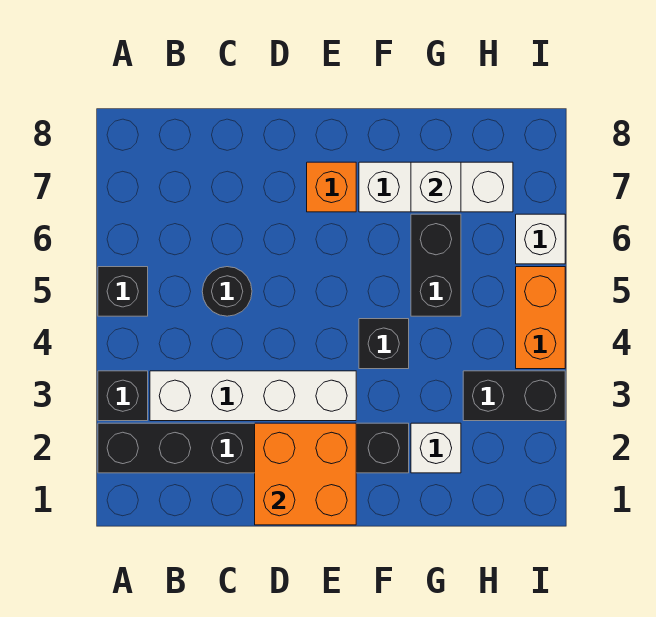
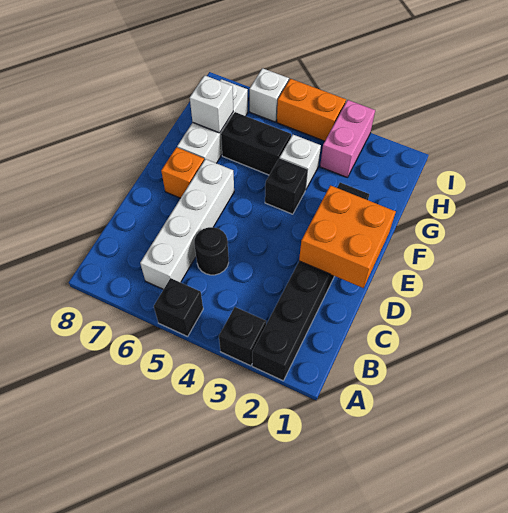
white brick B3:E3 level 1 -> white brick B6:E6 level 1
white brick G2 level 1 -> white brick G4 level 1
black brick H3:I3 level 1 -> pink brick H3:I3 level 1

